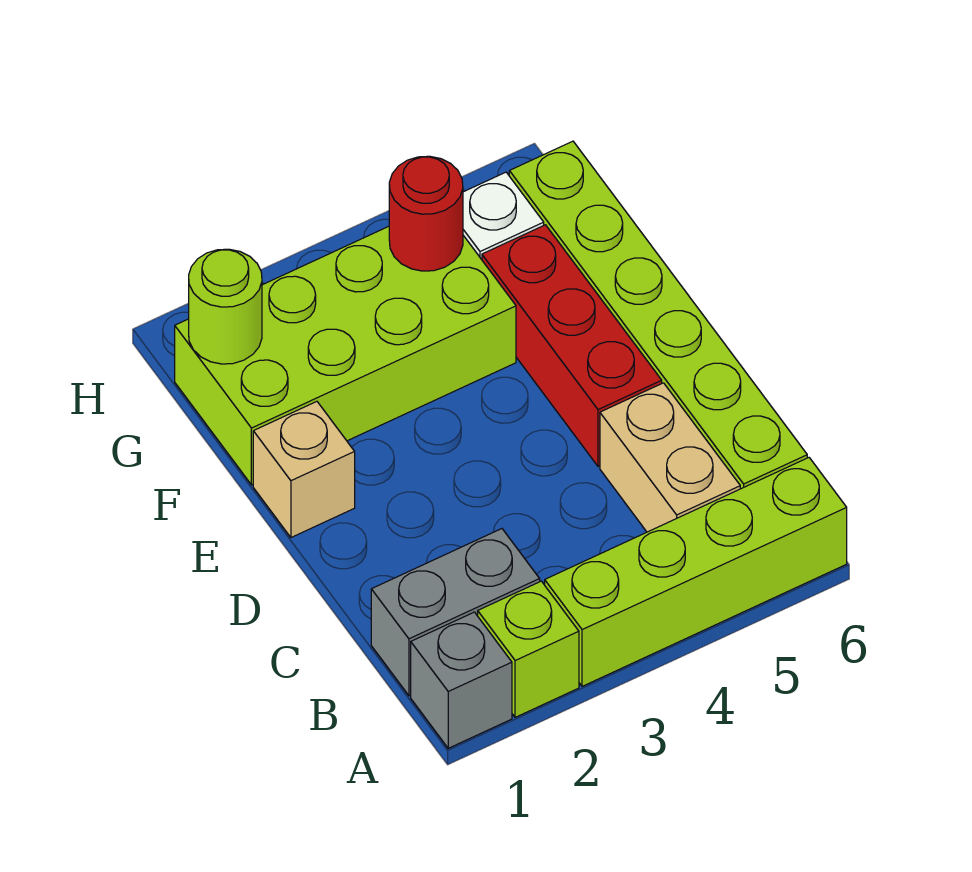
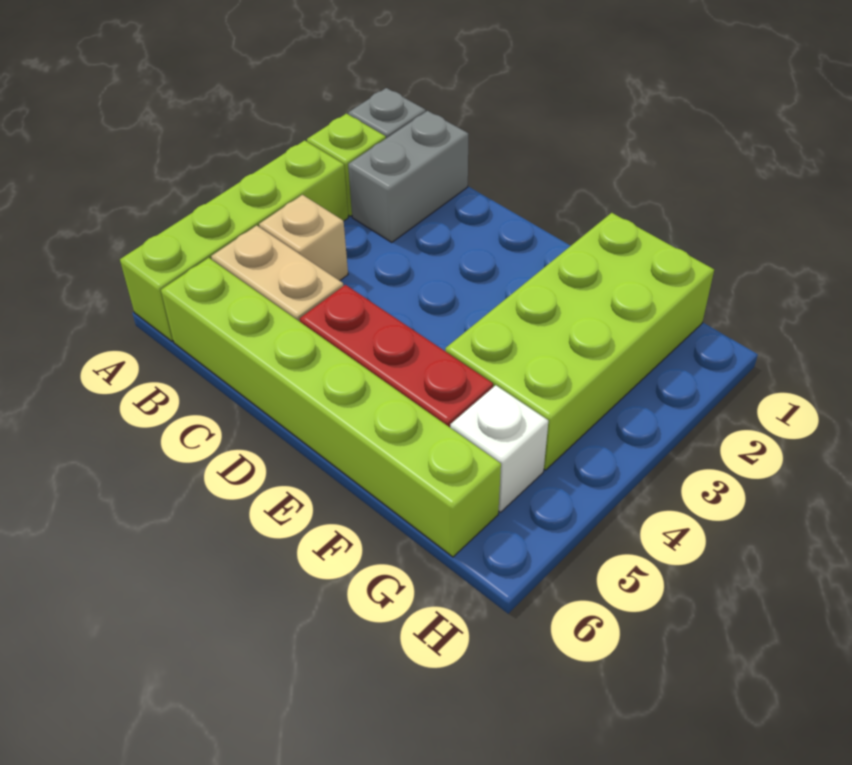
tan brick E1 level 1 -> tan brick B4 level 1
lime round brick G1 level 2 -> none
red round brick G4 level 2 -> none

